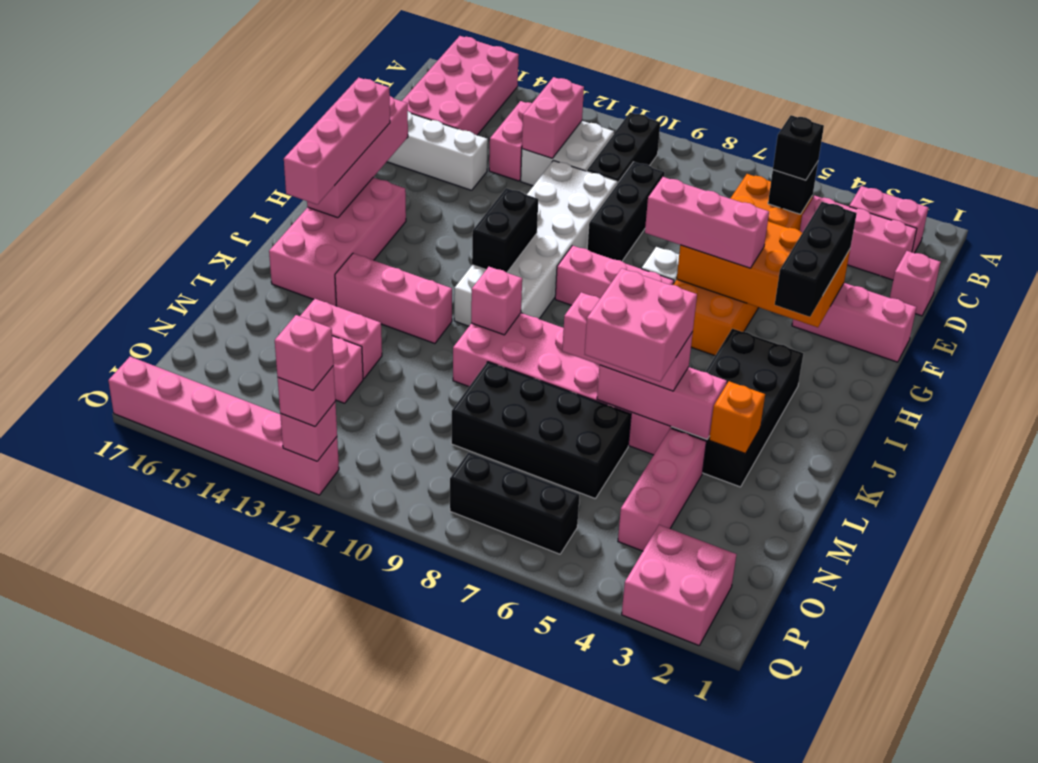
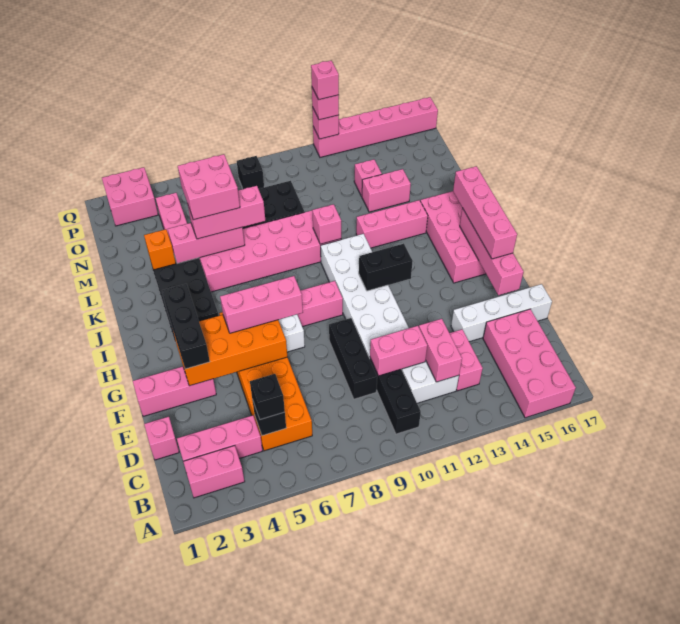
none -> pink brick D10:D11 level 2
black brick H11:I11 level 2 -> black brick H11:H12 level 2
black brick P6:P8 level 1 -> black brick P8 level 1

